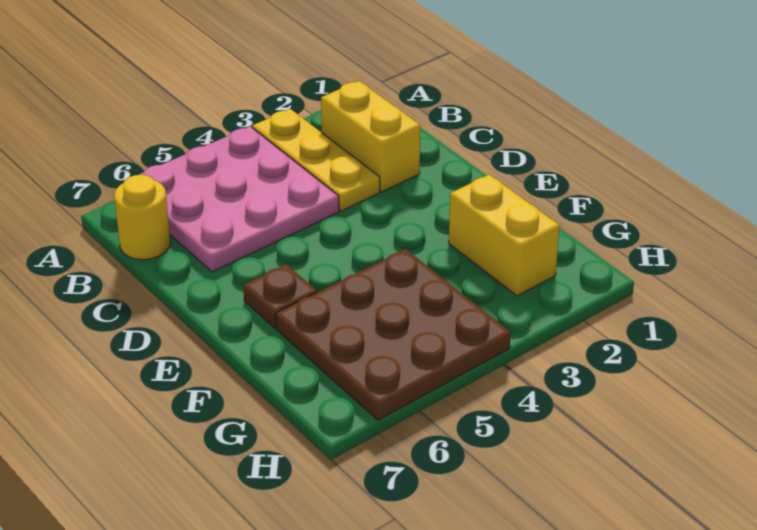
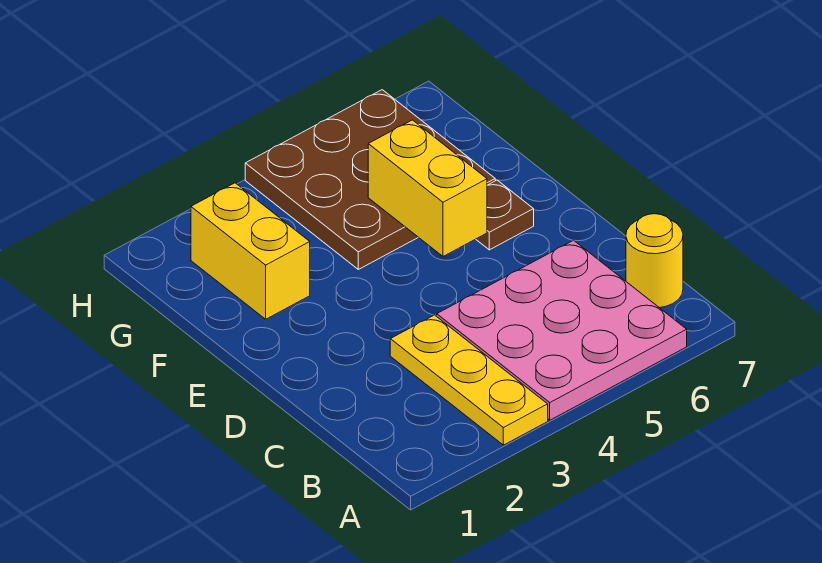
yellow brick B2:C2 level 1 -> yellow brick E5:F5 level 2

